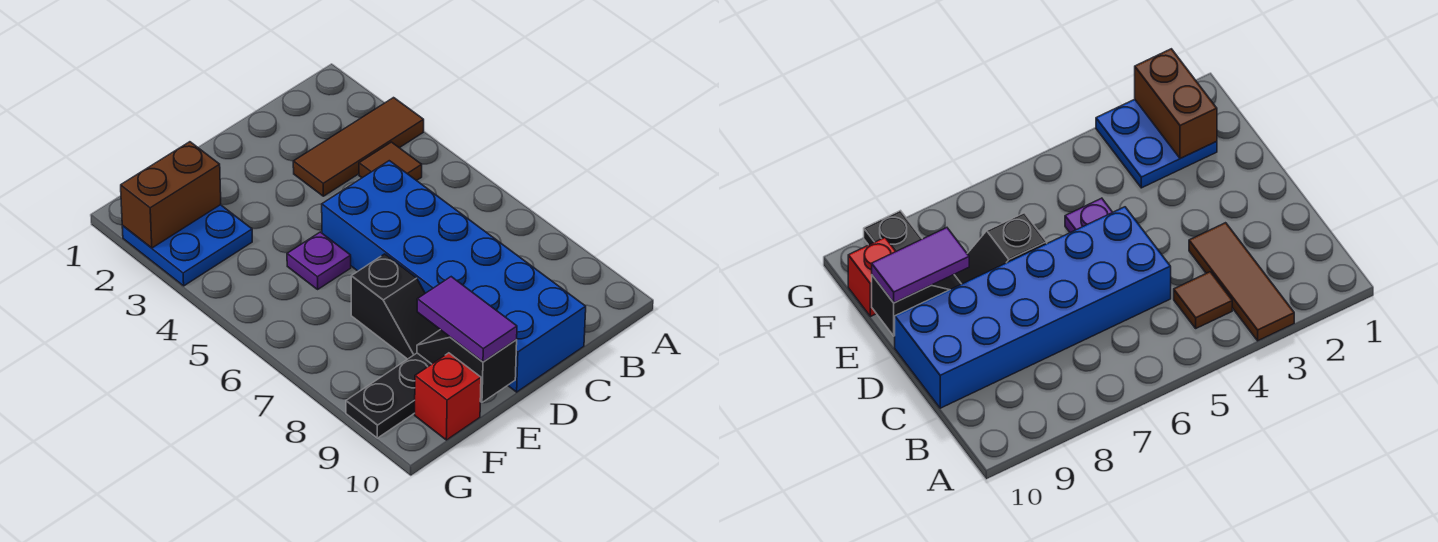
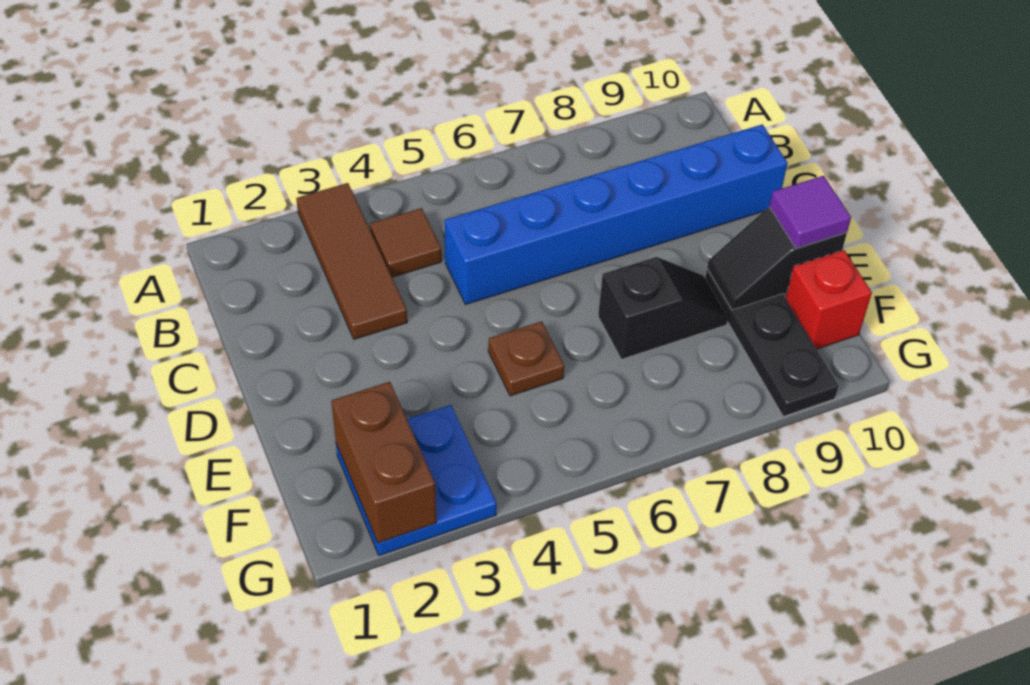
blue brick C5:D10 level 1 -> blue brick C5:C10 level 1
purple plate E5 level 1 -> brown plate E5 level 1
purple tile E9:E10 level 3 -> purple tile E10 level 3

